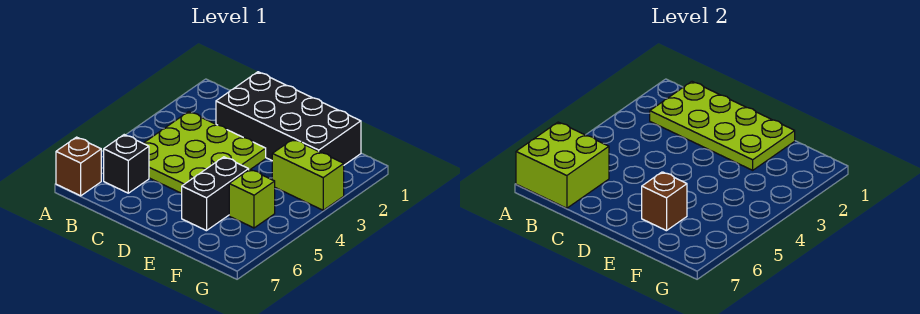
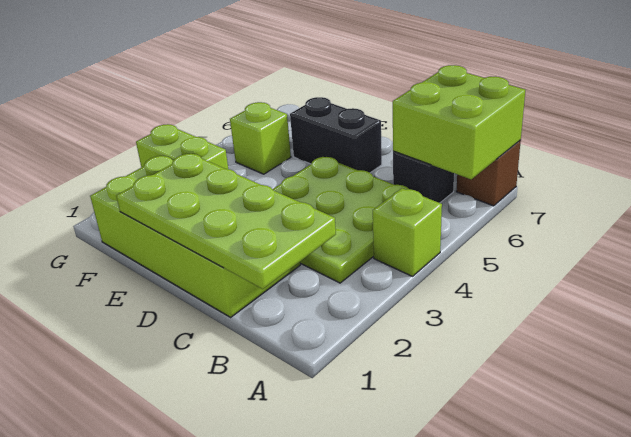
none -> lime brick A4 level 1
black brick C1:F2 level 1 -> lime brick C1:F2 level 1
black brick E5:E6 level 1 -> black brick D6:E6 level 1
brown brick E6 level 2 -> none

